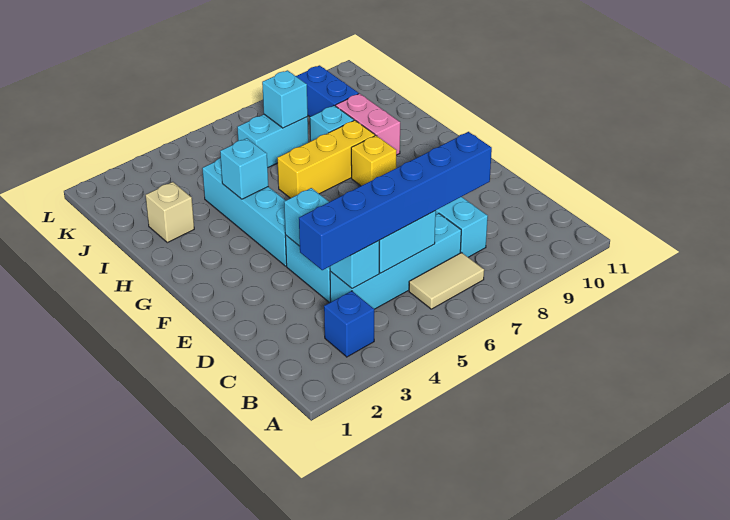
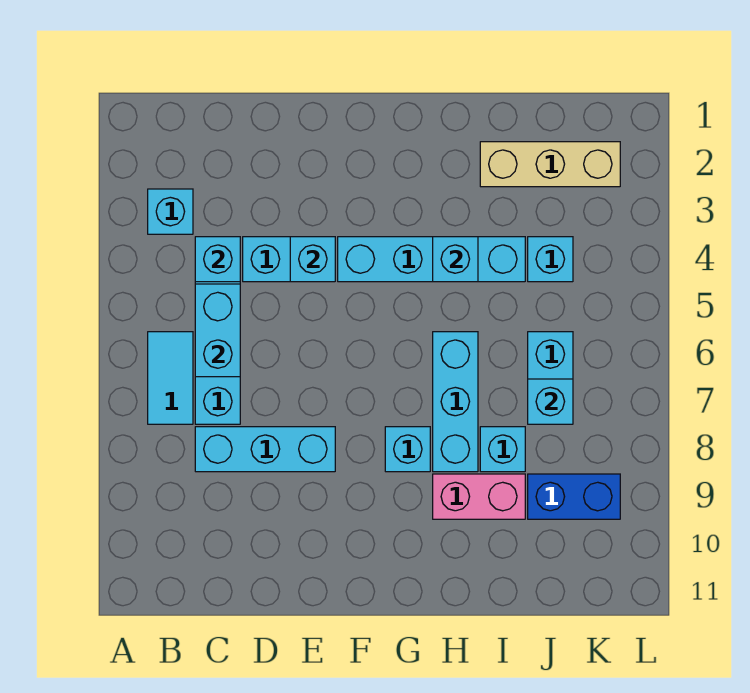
blue brick B3 level 1 -> cyan brick B3 level 1
tan tile B6:B7 level 1 -> cyan tile B6:B7 level 1
blue brick C3:C8 level 3 -> none
yellow brick G8 level 1 -> cyan brick G8 level 1
yellow brick H6:H8 level 1 -> cyan brick H6:H8 level 1
tan brick I2 level 1 -> tan brick I2:K2 level 1
none -> cyan brick J4 level 1

